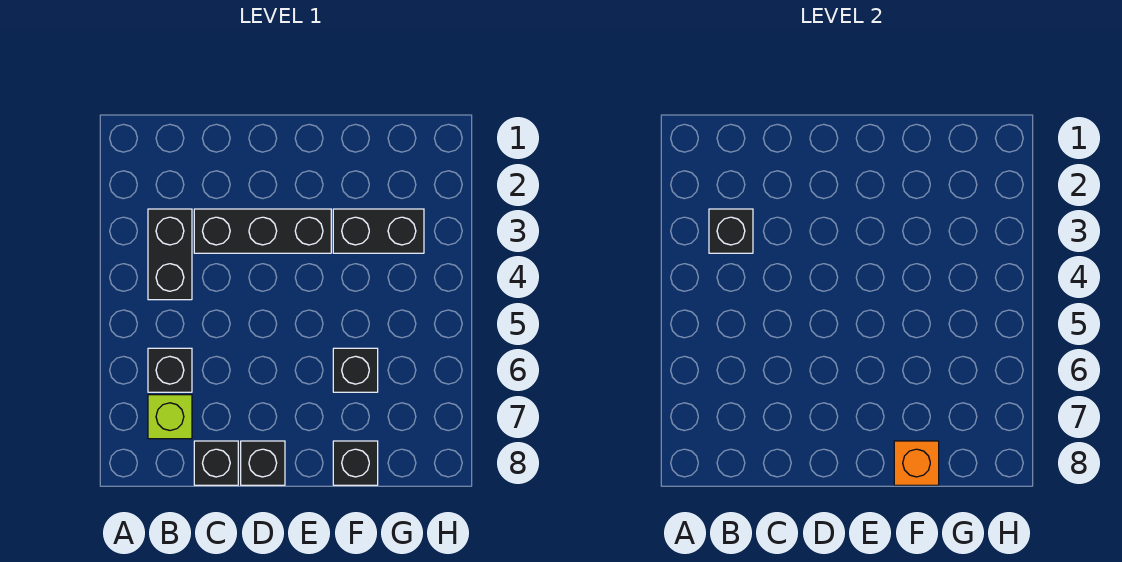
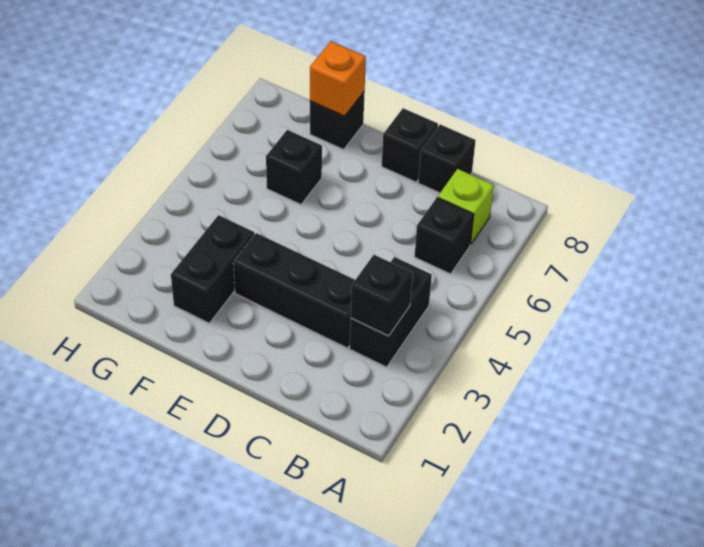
black brick F3:G3 level 1 -> black brick F2:F3 level 1

